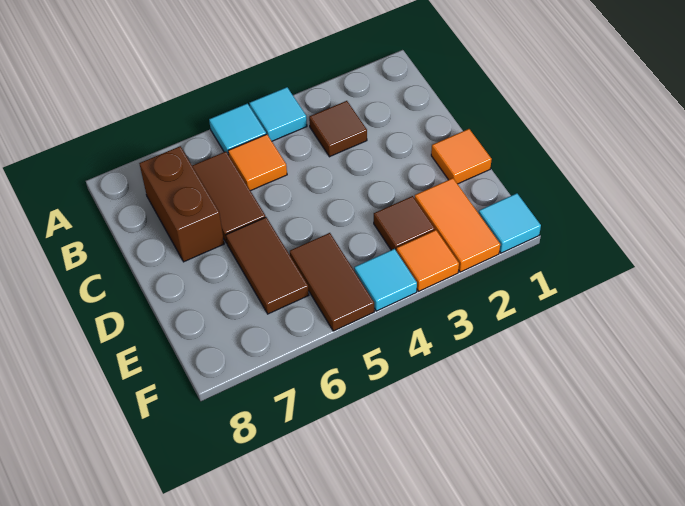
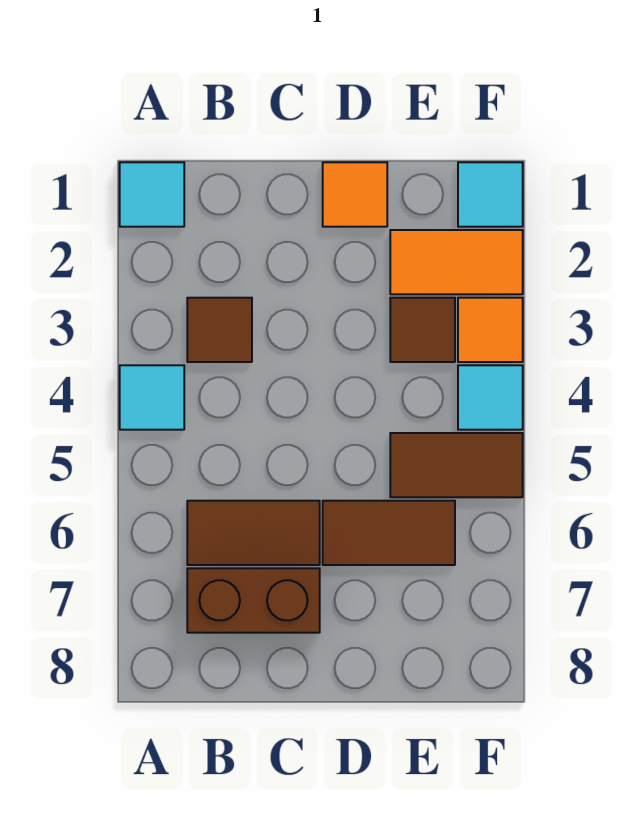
cyan tile A5 level 1 -> cyan tile A1 level 1
orange tile B5 level 1 -> none

